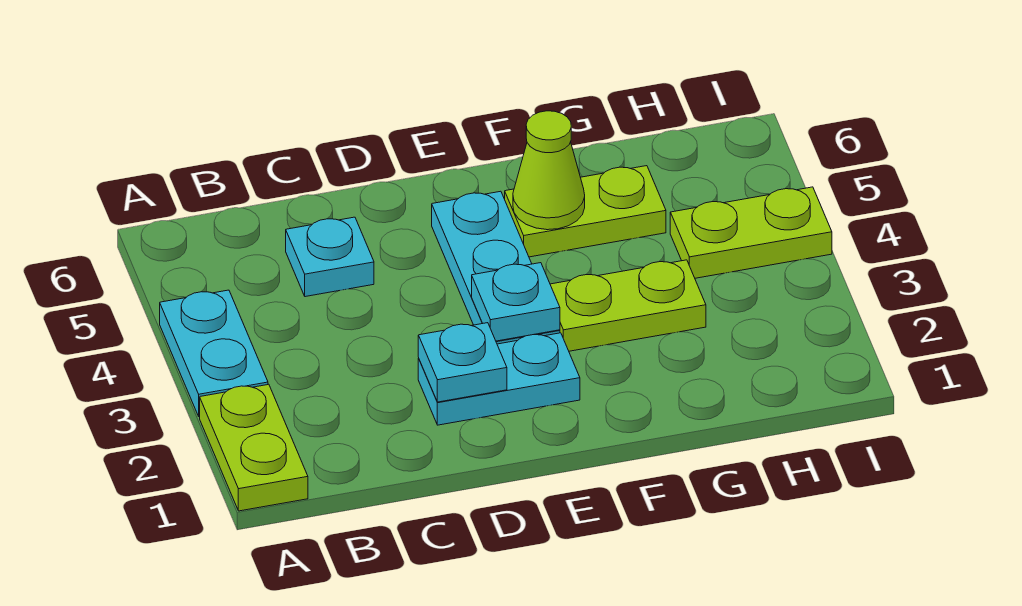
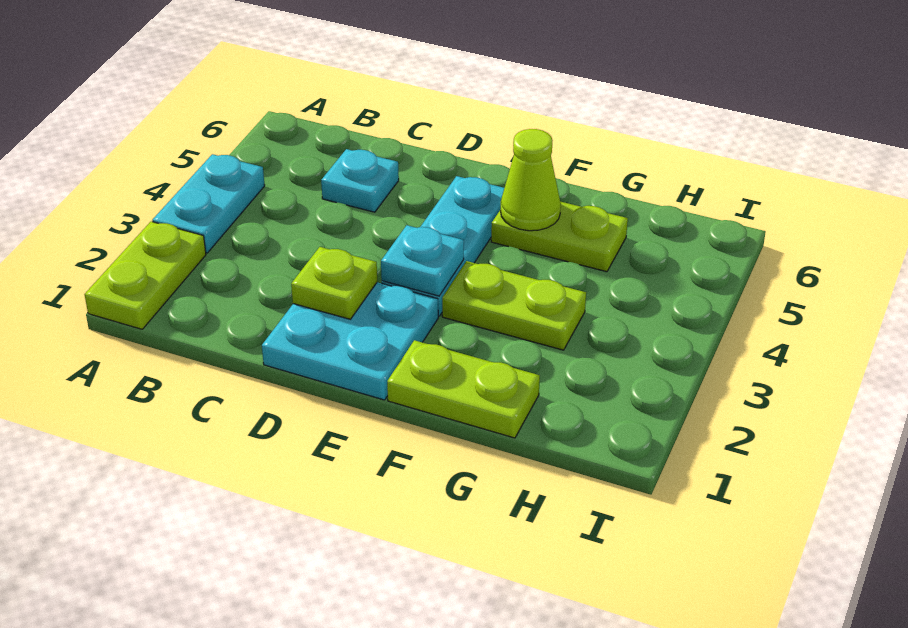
cyan plate D2:E2 level 1 -> cyan plate D1:E2 level 1
cyan plate D2 level 2 -> lime plate D2 level 2
lime plate H4:I4 level 1 -> lime plate F1:G1 level 1

